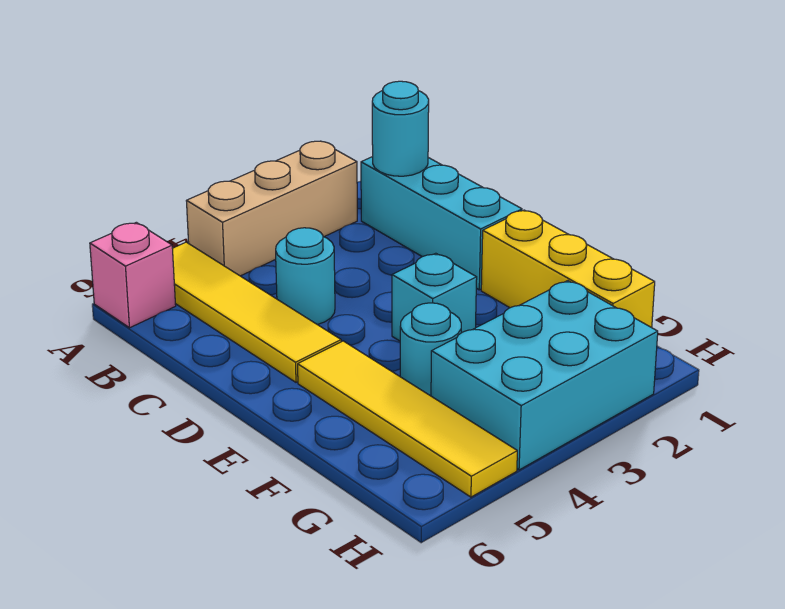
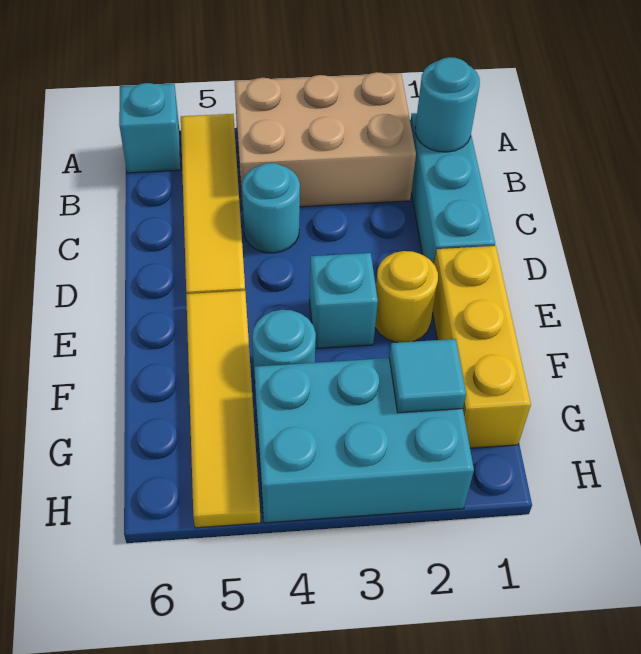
tan brick A2:A4 level 1 -> tan brick A2:B4 level 1
pink brick A6 level 1 -> cyan brick A6 level 1
none -> yellow round brick E2 level 1
none -> cyan tile G2 level 2

